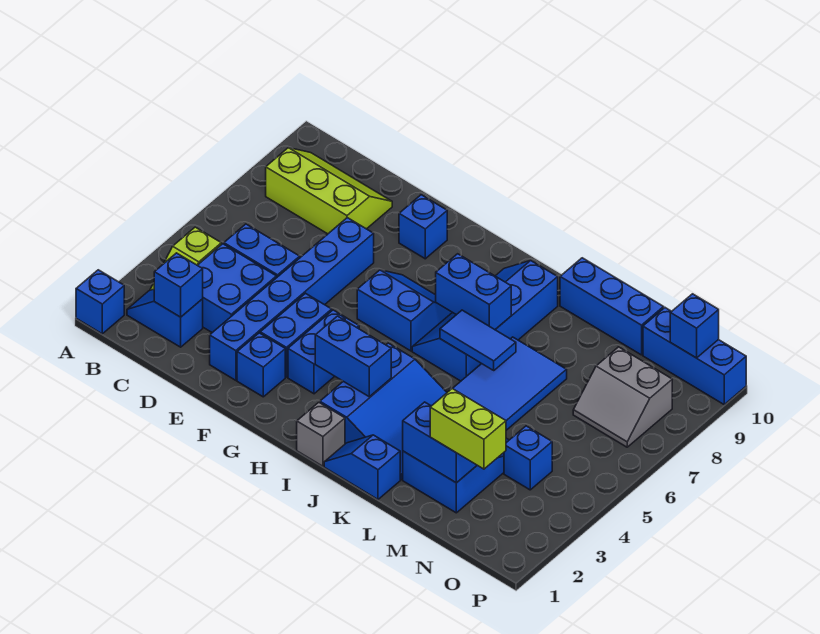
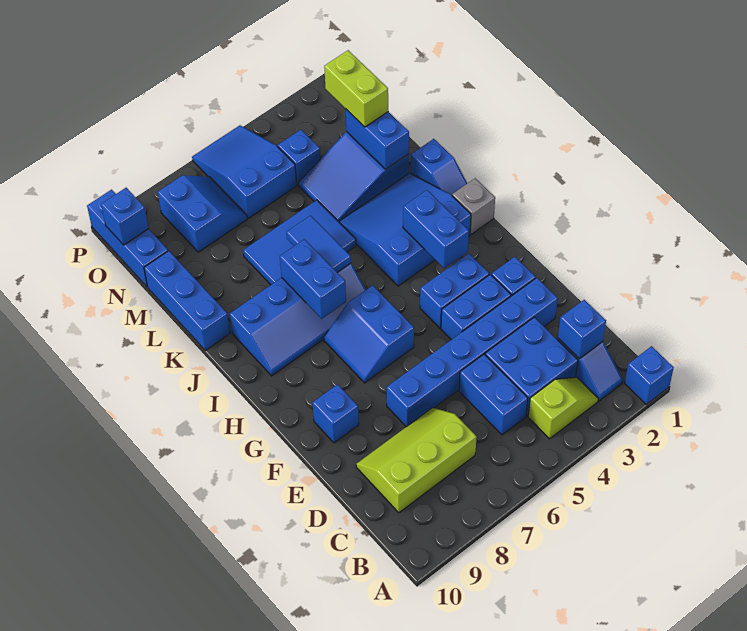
lime slope B8:D9 level 1 top 8 -> lime slope C7:D9 level 1 top C
none -> blue slope N5:P6 level 1 top N
grey slope N7:O8 level 1 top 8 -> blue slope N7:O8 level 1 top 8

